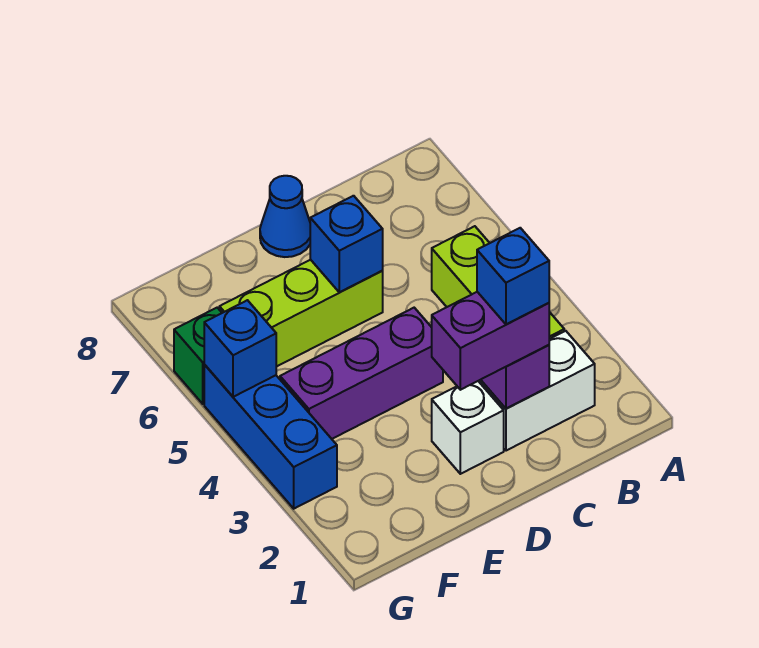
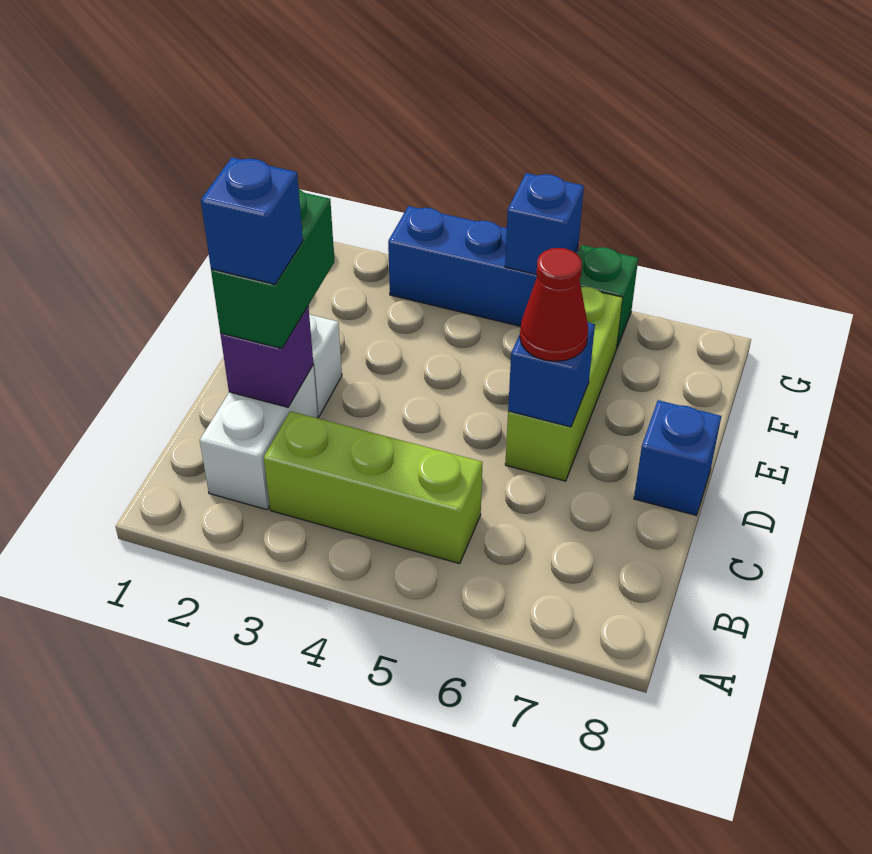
purple brick C2:D2 level 3 -> green brick C2:D2 level 3
purple brick D4:F4 level 1 -> none
none -> red cone D6 level 3
blue cone D8 level 1 -> blue brick D8 level 1

